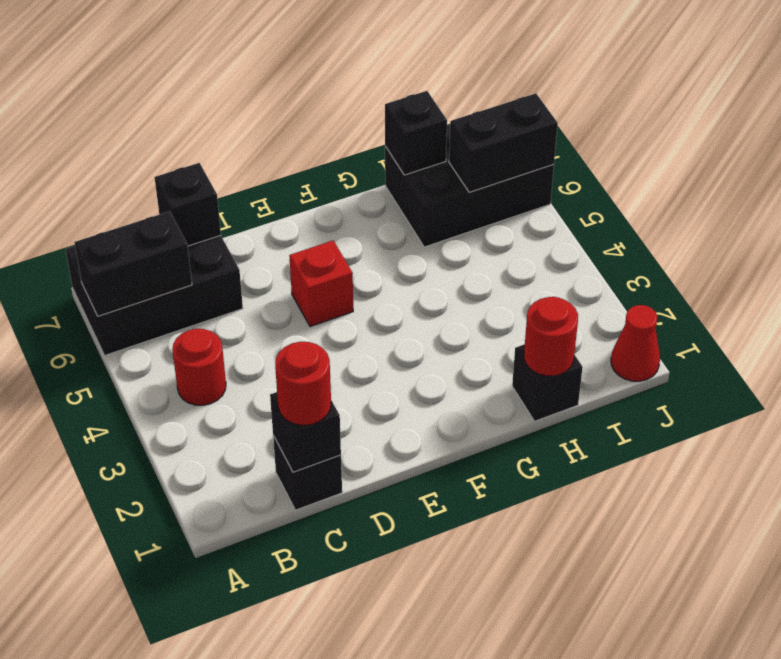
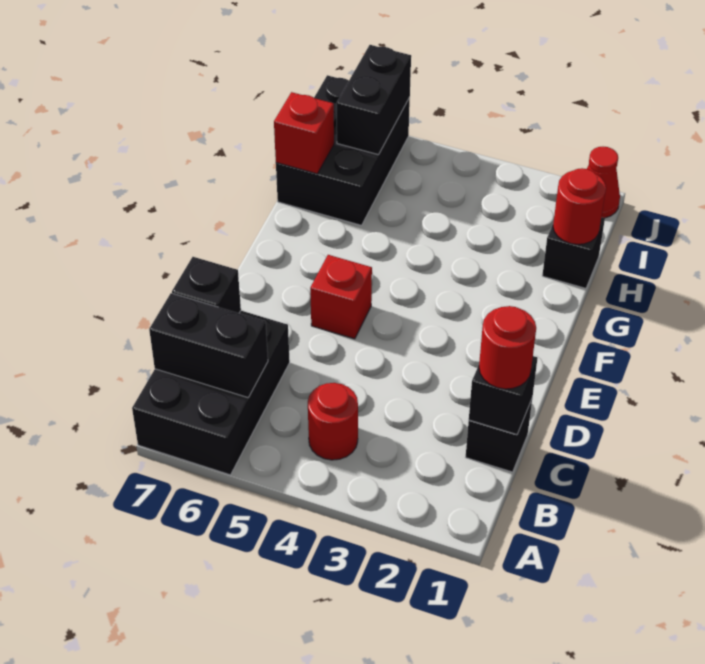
black brick A6:B6 level 2 -> black brick B6:B7 level 2
black brick H7 level 2 -> red brick H7 level 2

